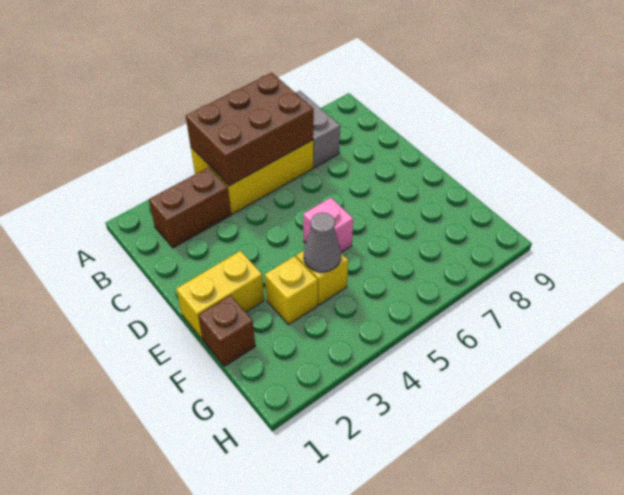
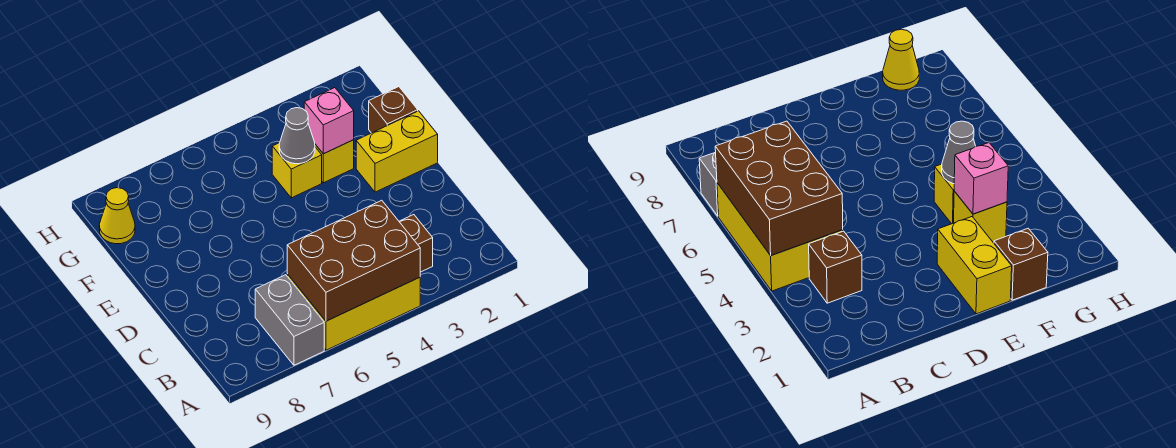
brown brick B2:B3 level 1 -> brown brick B3 level 1
pink brick E5 level 1 -> pink brick F3 level 2
none -> yellow cone G9 level 1

